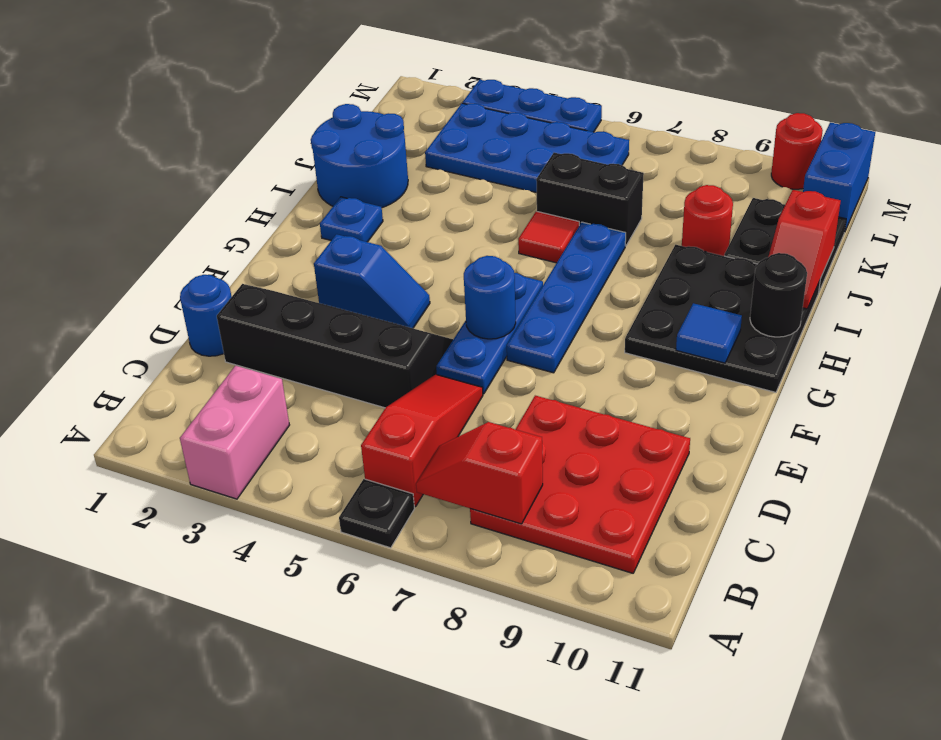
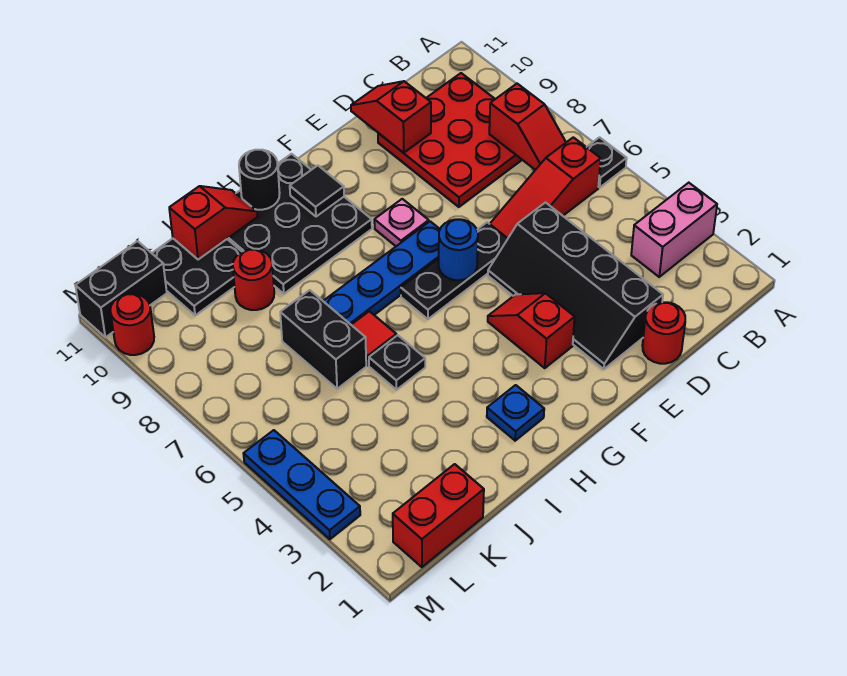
blue round brick D1 level 1 -> red round brick D1 level 1
none -> red slope D10:D11 level 2 top 10
blue plate E6:G6 level 1 -> black plate E6:G6 level 1
blue slope F3:F4 level 1 top 3 -> red slope F3:F4 level 1 top 3
none -> pink plate F8 level 1
blue tile G10 level 2 -> black tile G10 level 2
blue round brick I1:J2 level 1 -> none
none -> black plate I5 level 1
none -> red brick K1:L1 level 1
blue plate K3:L6 level 1 -> none
blue brick L11:M11 level 1 -> black brick L11:M11 level 1

